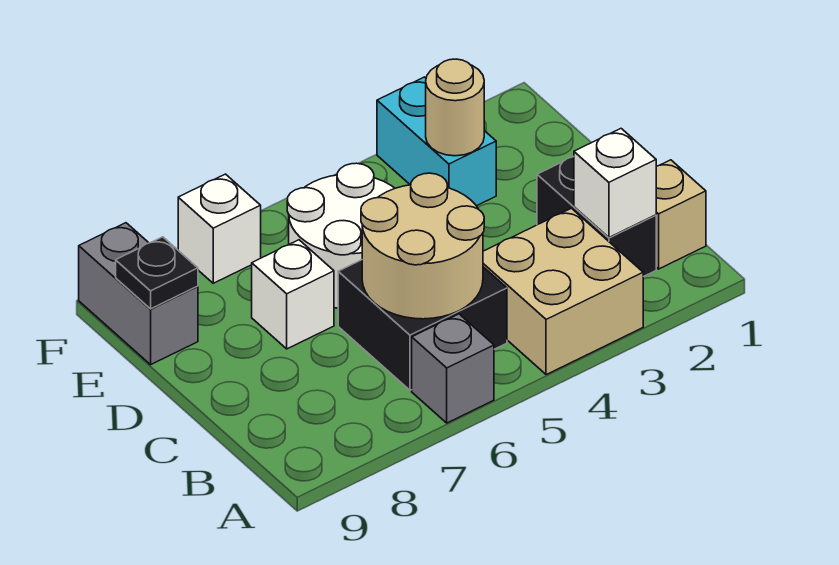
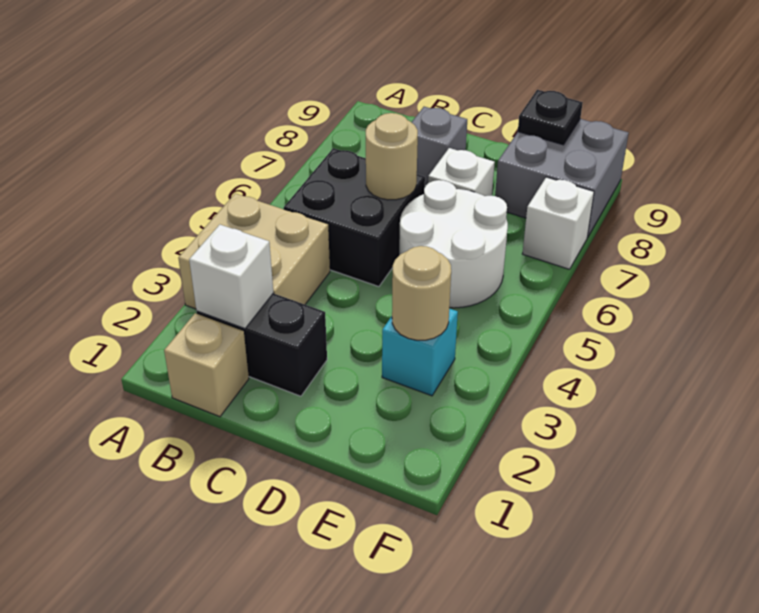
grey brick A6 level 1 -> grey brick C8 level 1
tan round brick B5:C6 level 2 -> tan round brick C6 level 2
cyan brick E3:F3 level 1 -> cyan brick E3 level 1
grey brick E9:F9 level 1 -> grey brick E8:F9 level 1

